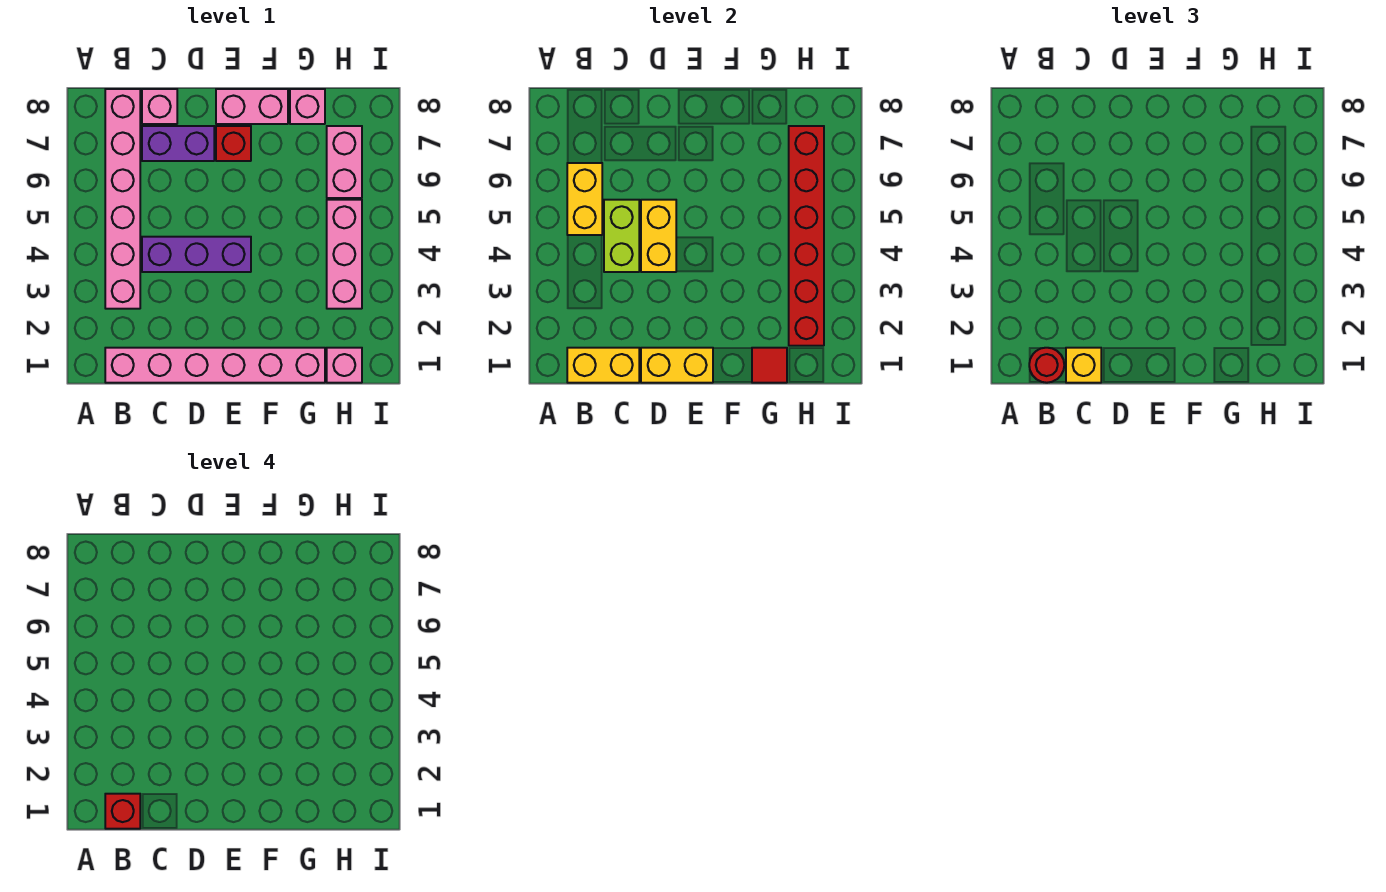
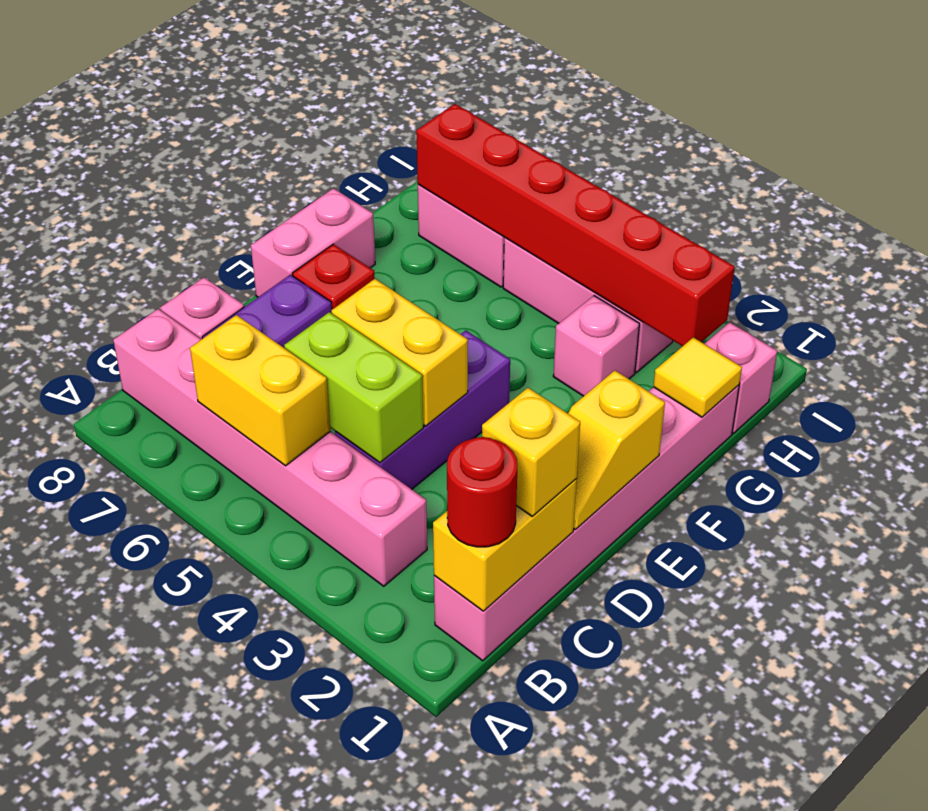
red brick B1 level 4 -> none
yellow brick D1:E1 level 2 -> yellow slope D1:E1 level 2 top E
red tile G1 level 2 -> yellow tile G1 level 2
pink brick G8 level 1 -> pink brick G3 level 1

